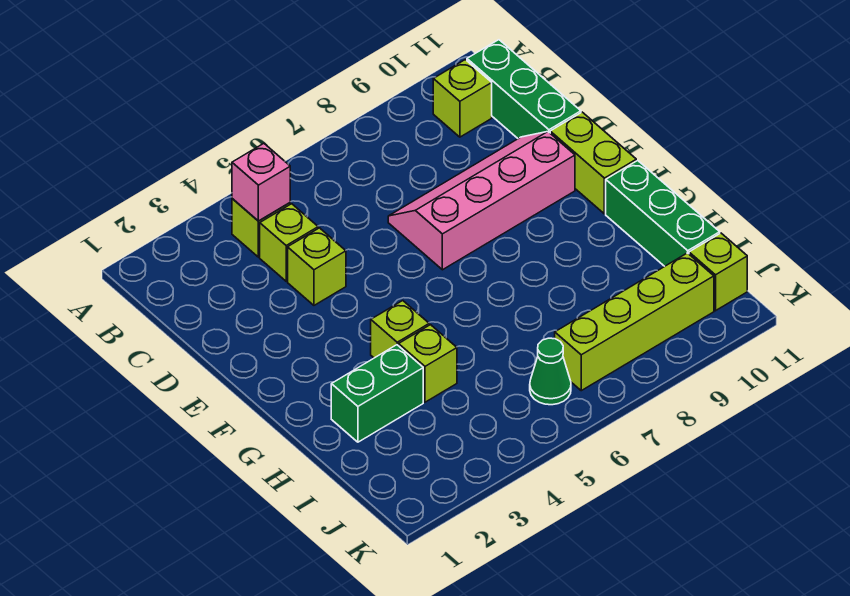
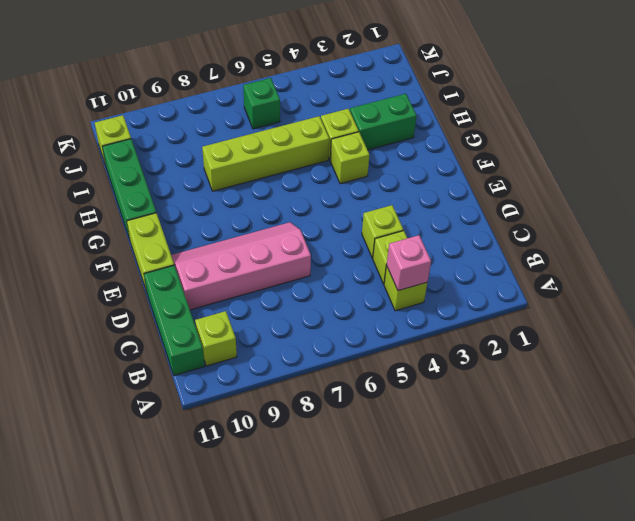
pink slope D7:E10 level 1 top E -> pink slope D7:E10 level 1 top D
green cone J6 level 1 -> green brick J6 level 1
lime brick J7:J10 level 1 -> lime brick H5:H8 level 1

